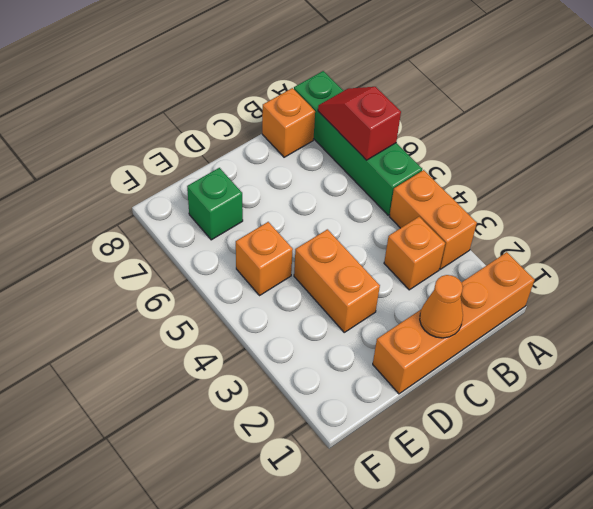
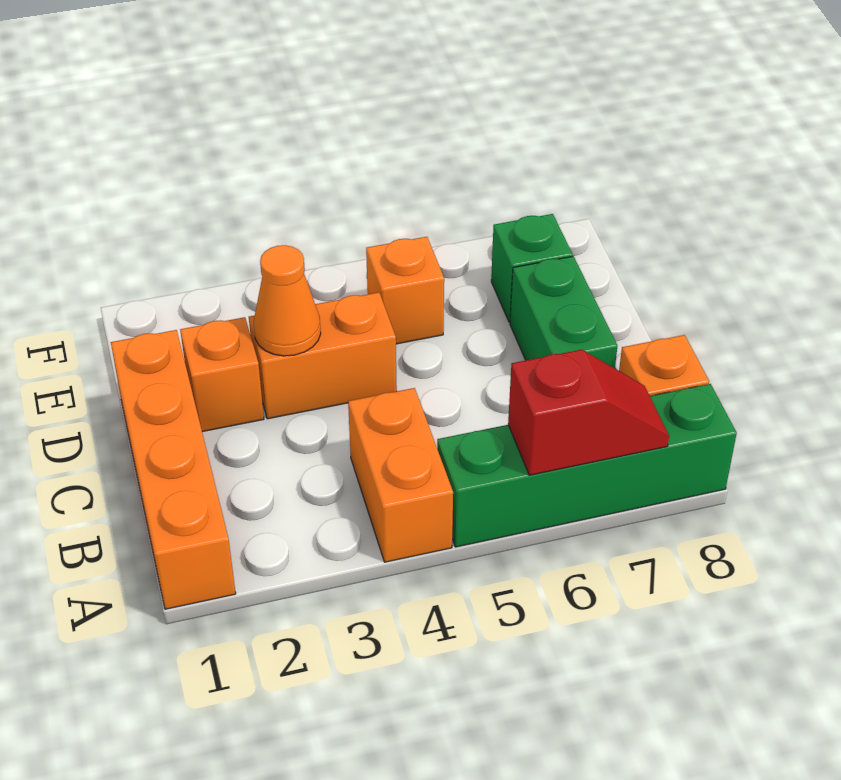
orange brick A3:A4 level 1 -> orange brick A4:B4 level 1
orange brick B3 level 1 -> orange brick D2 level 1
orange cone C1 level 2 -> orange cone D3 level 2
none -> green brick C7:D7 level 1

